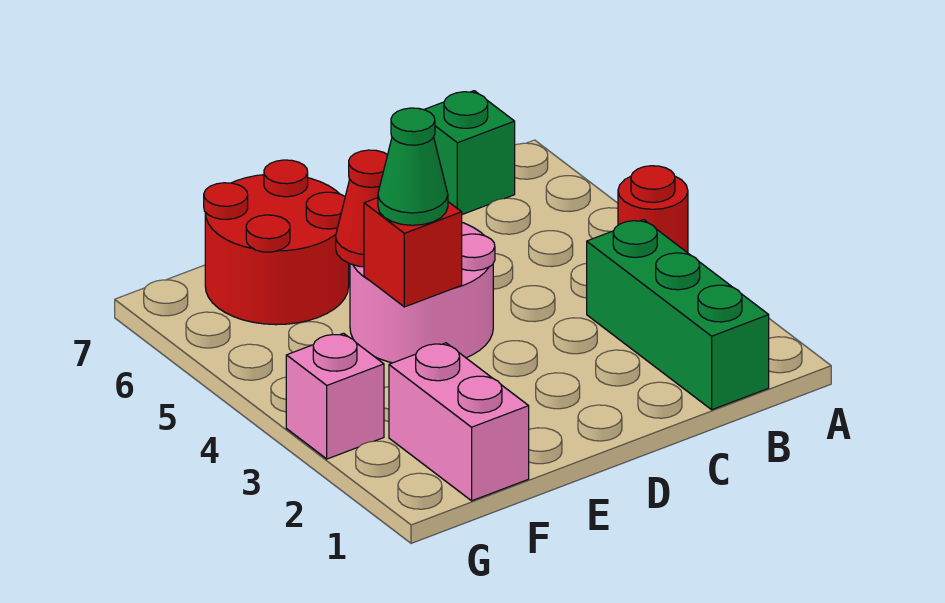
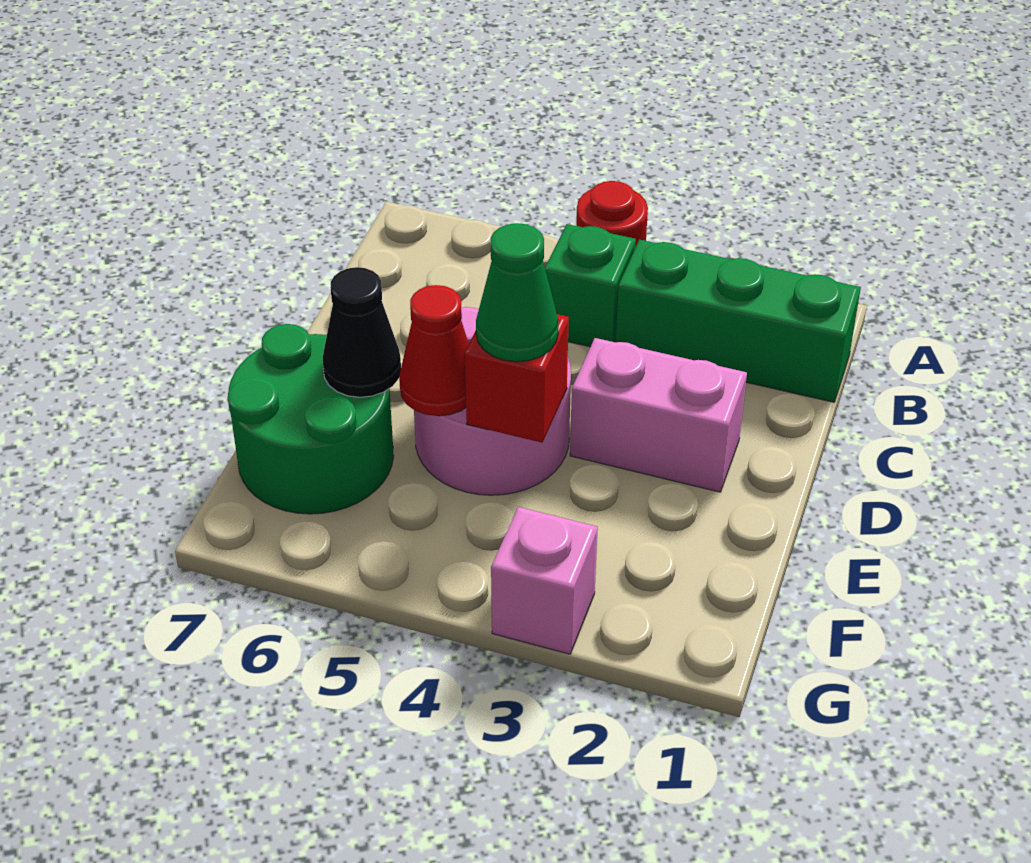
green brick B7 level 1 -> green brick B4 level 1
red round brick E6:F7 level 1 -> green round brick E6:F7 level 1
none -> black cone E6 level 2
pink brick F1:F2 level 1 -> pink brick D2:D3 level 1

